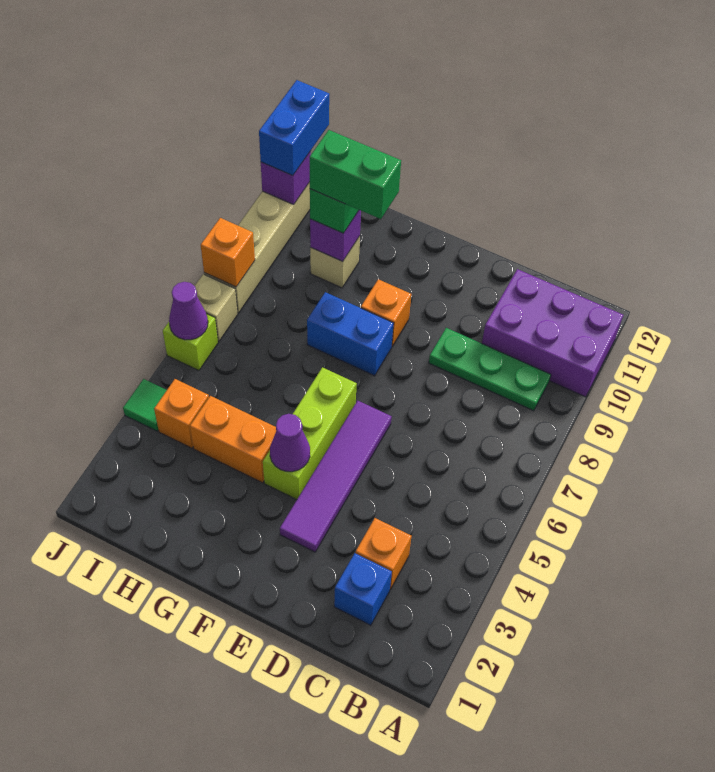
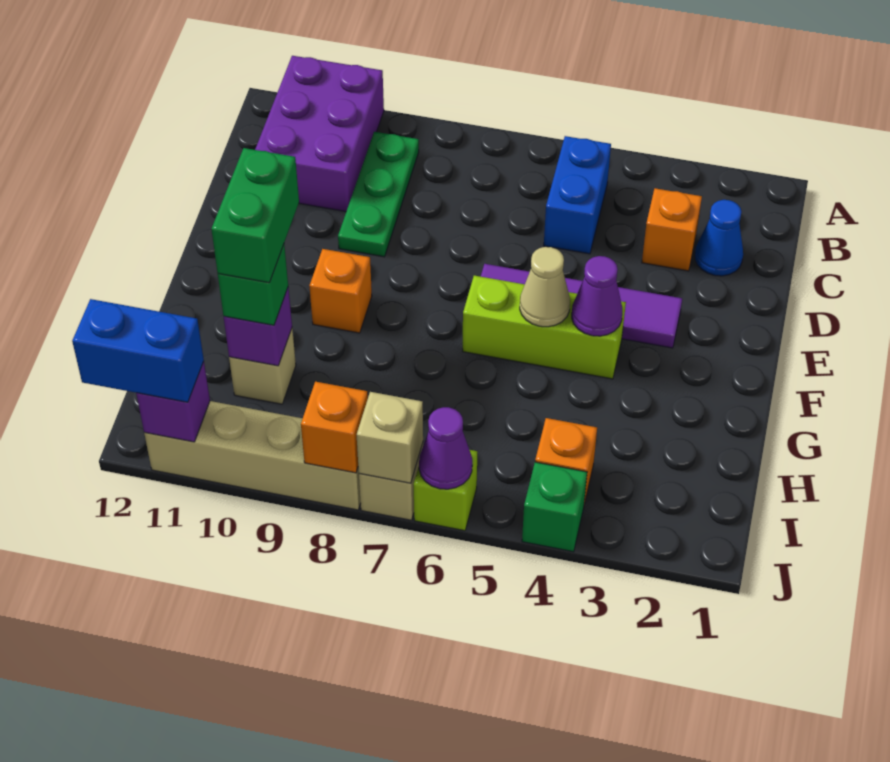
blue brick C2 level 1 -> blue cone C2 level 1
none -> tan cone F5 level 2
blue brick F8:G8 level 1 -> blue brick B5:C5 level 1
orange brick G4:H4 level 1 -> none
green tile J4 level 1 -> green brick J4 level 1
none -> tan brick J7 level 2

